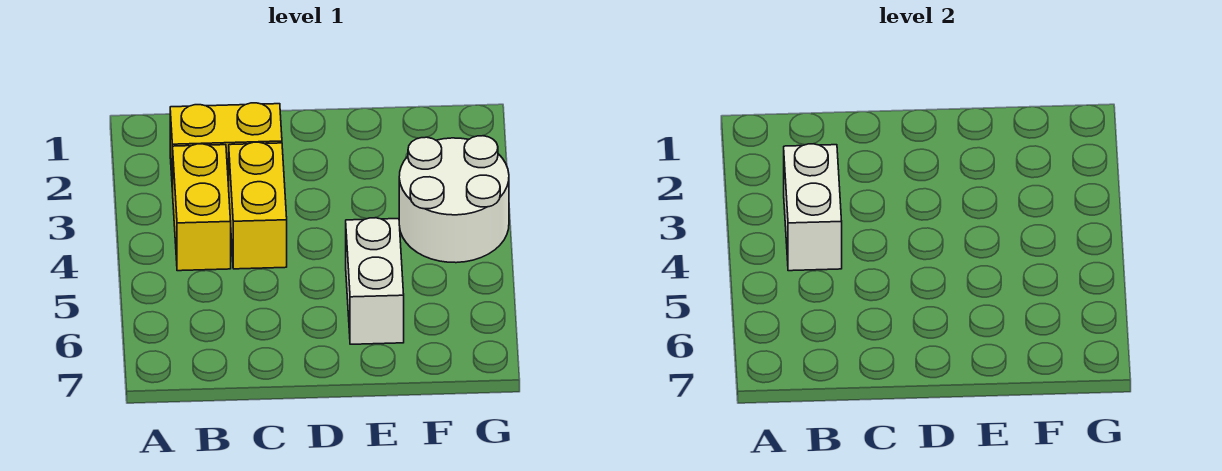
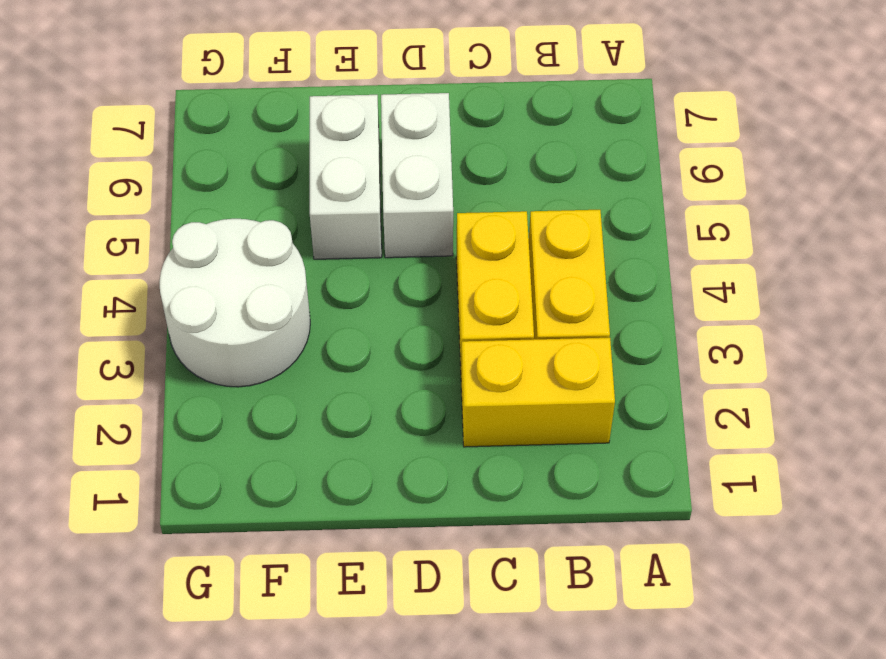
white brick B3:B4 level 2 -> white brick D5:D6 level 1

